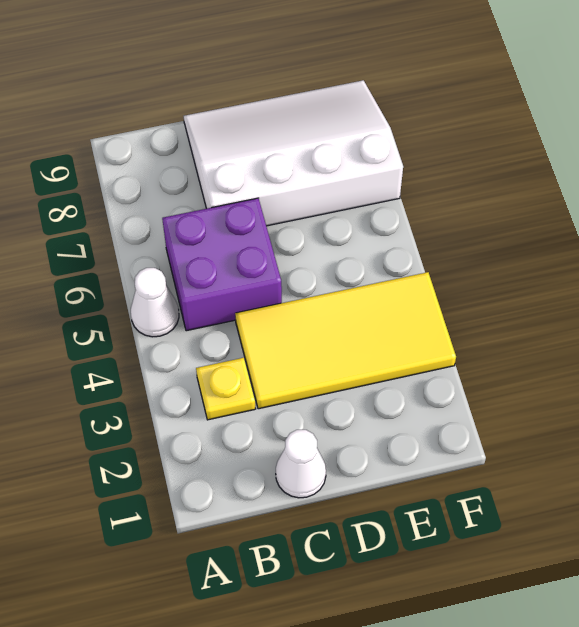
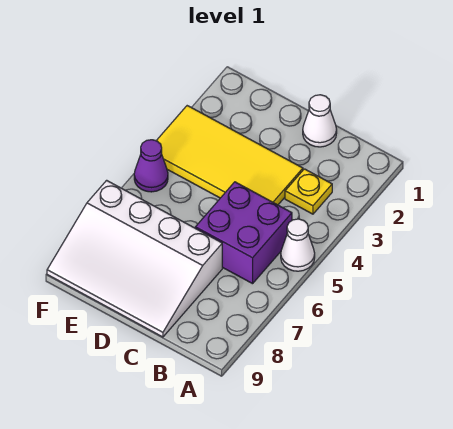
none -> purple cone F5 level 1

